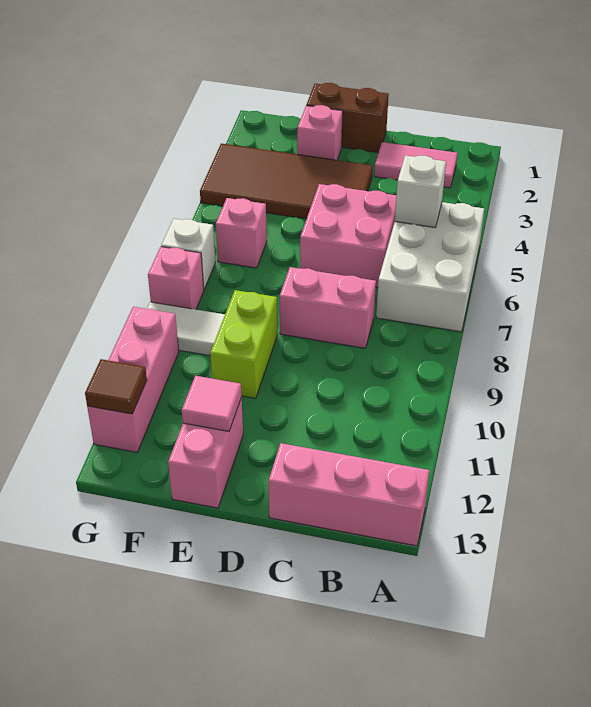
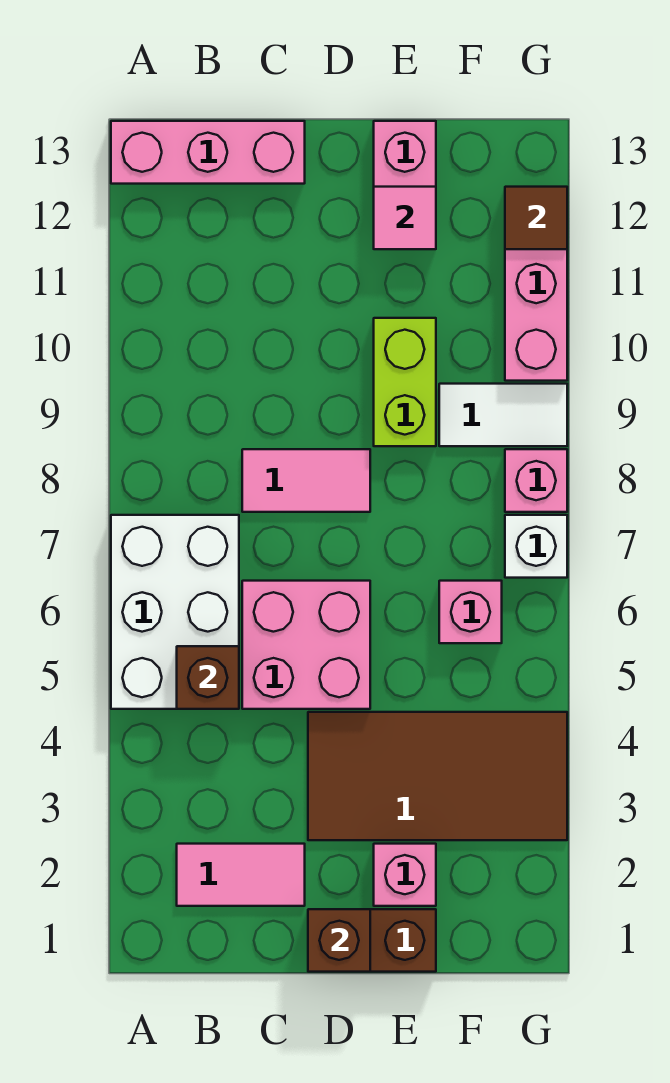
white brick B5 level 2 -> brown brick B5 level 2
pink brick C8:D8 level 1 -> pink tile C8:D8 level 1
none -> brown brick D1 level 2

